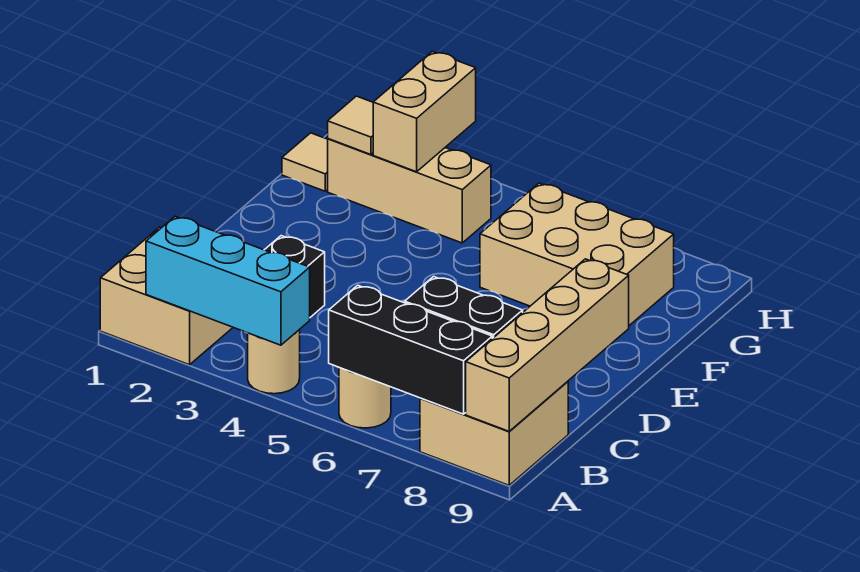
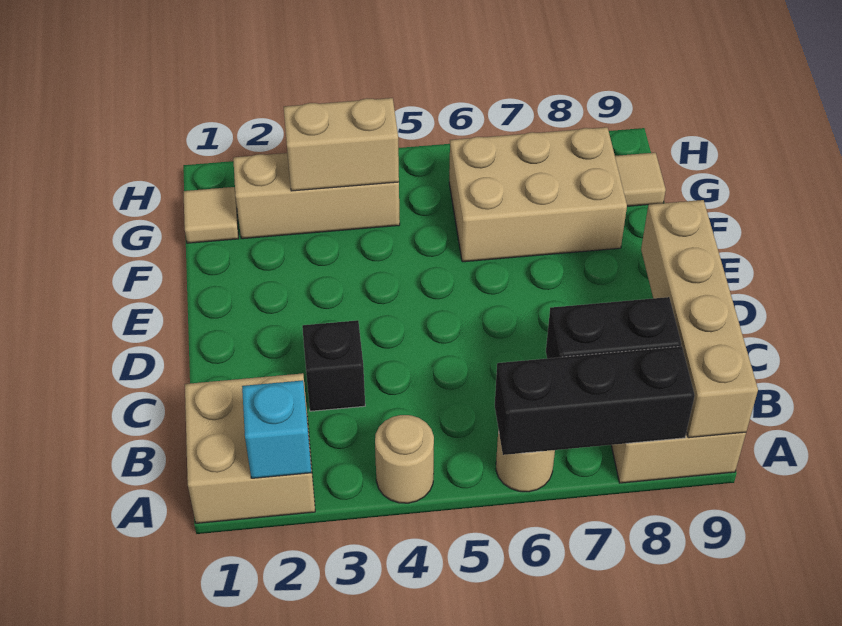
cyan brick A2:A4 level 2 -> cyan brick A2 level 2
tan tile G2 level 2 -> tan tile G9 level 1
tan brick G3:H3 level 2 -> tan brick G3:G4 level 2

